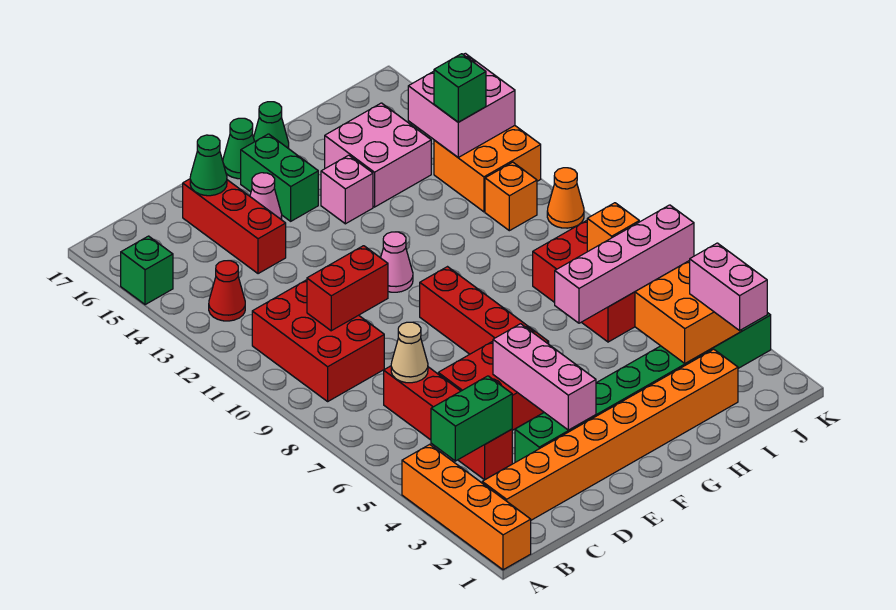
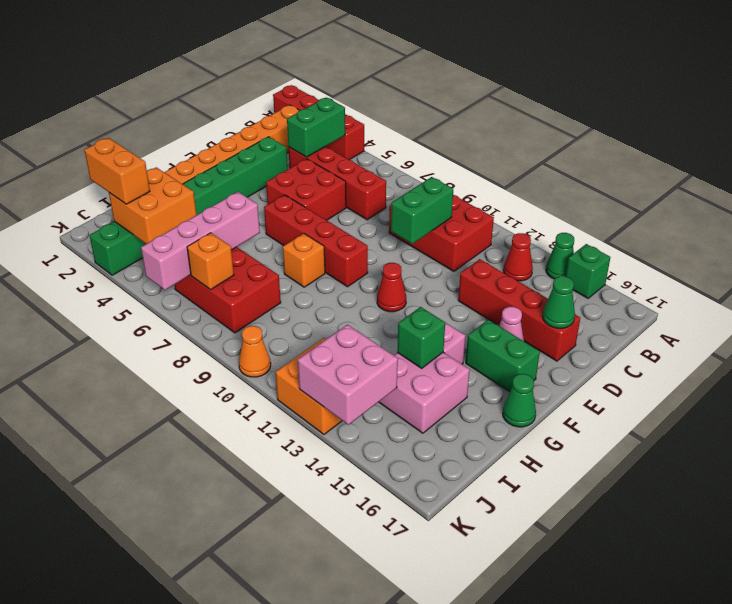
orange brick A1:A4 level 1 -> red brick A1:A4 level 1
tan cone C7 level 2 -> none
red brick C10:D10 level 2 -> green brick C10:D10 level 2
red brick D14:D16 level 1 -> red brick D13:D16 level 1
pink brick E3:E5 level 2 -> none
pink cone F11 level 1 -> red cone F11 level 1
green cone F17 level 1 -> green cone A14 level 1
pink brick J2:J3 level 3 -> orange brick J2:J3 level 3
orange brick J11 level 1 -> orange brick G8 level 1
green brick J13 level 3 -> green brick H14 level 2

